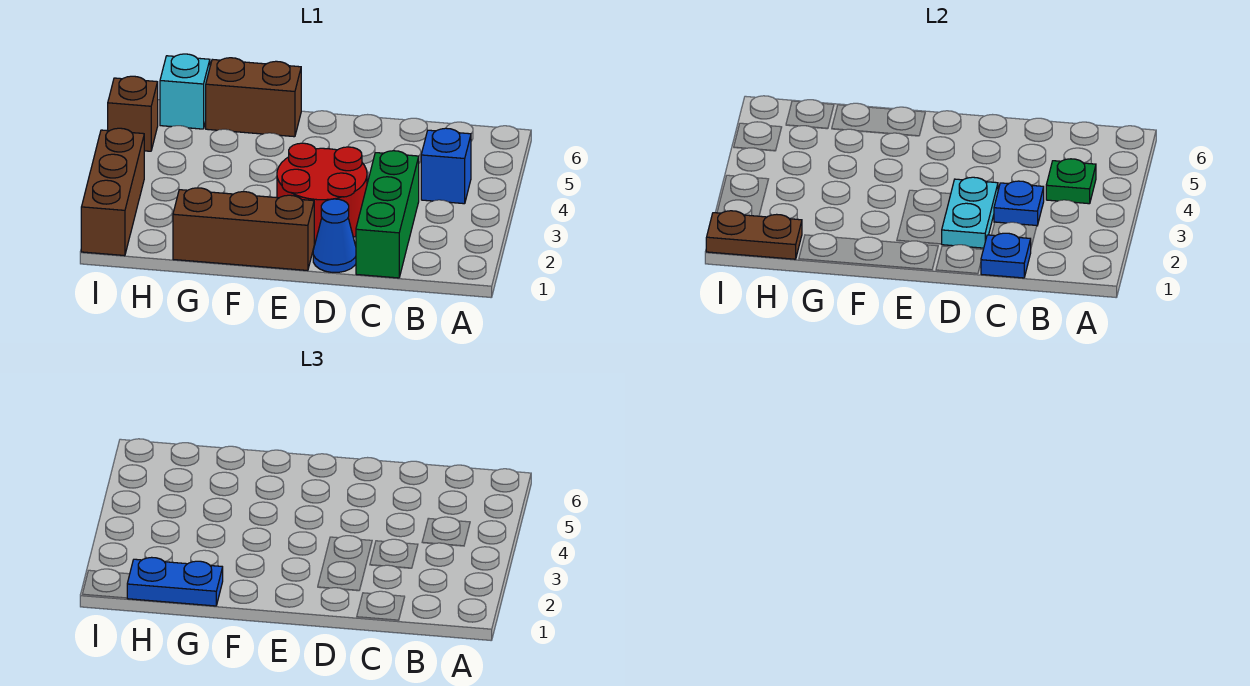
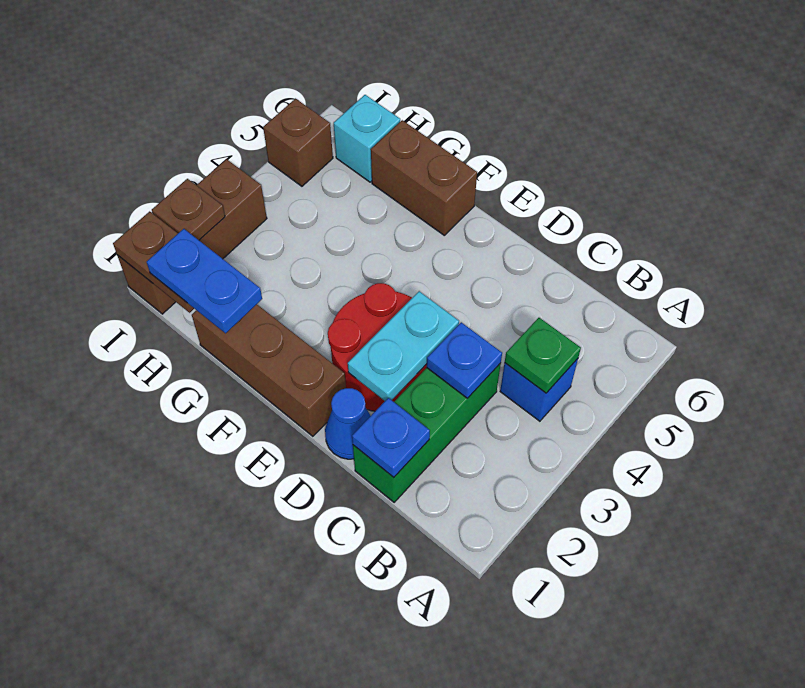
none -> brown plate I2 level 2

